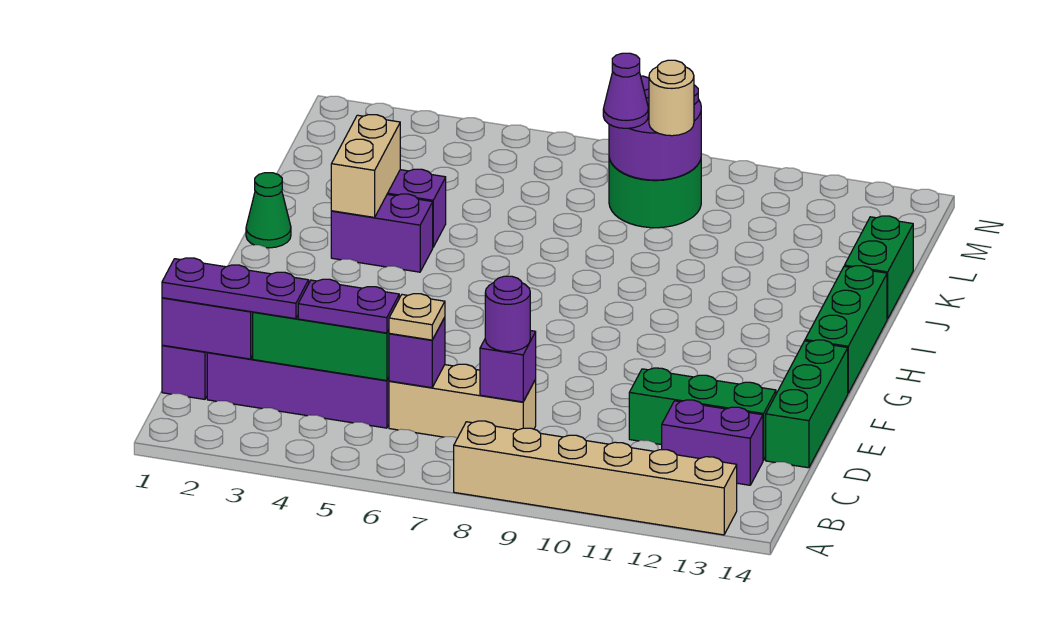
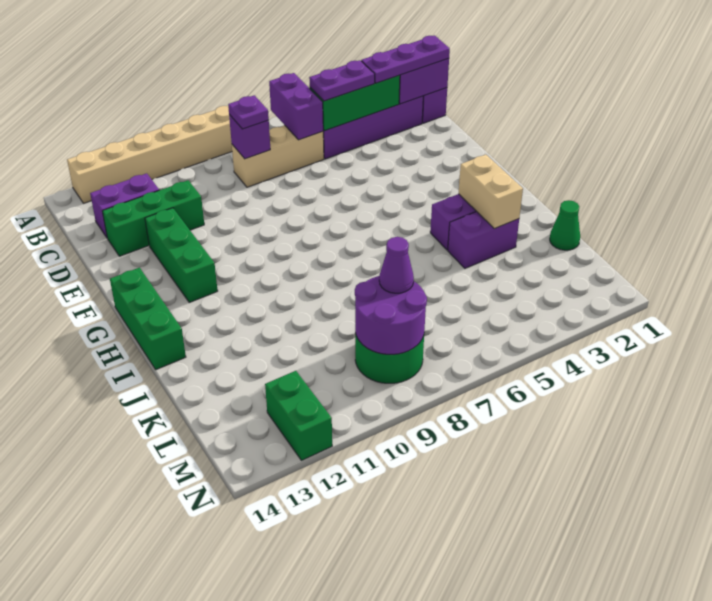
purple brick C6 level 2 -> purple brick B6:C6 level 2
tan plate C6 level 3 -> none
purple round brick C8 level 3 -> purple plate C8 level 3
green brick D14:F14 level 1 -> green brick E12:G12 level 1
green cone I1 level 1 -> green cone K1 level 1
green brick J14:K14 level 1 -> green brick M12:N12 level 1
tan round brick L9 level 3 -> none

